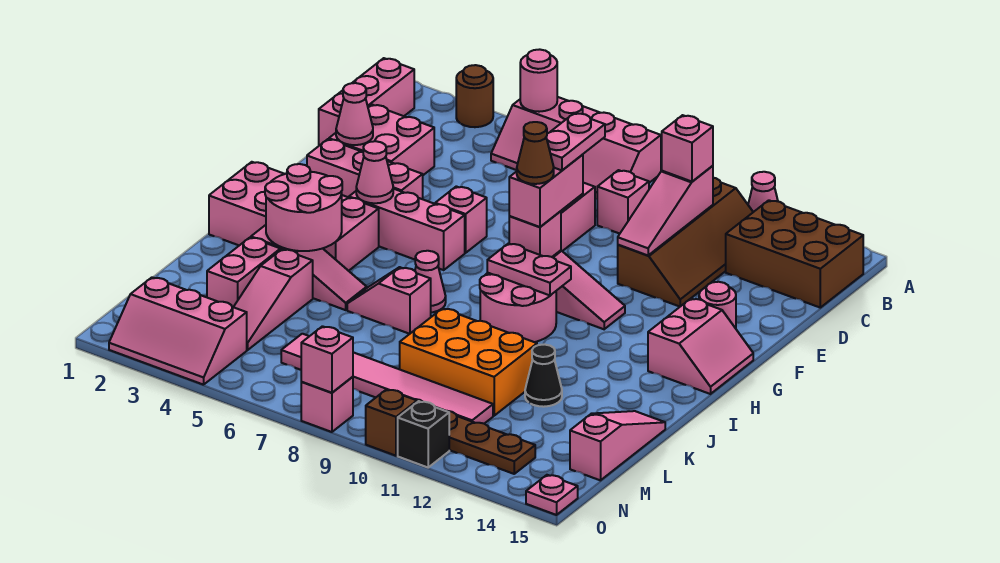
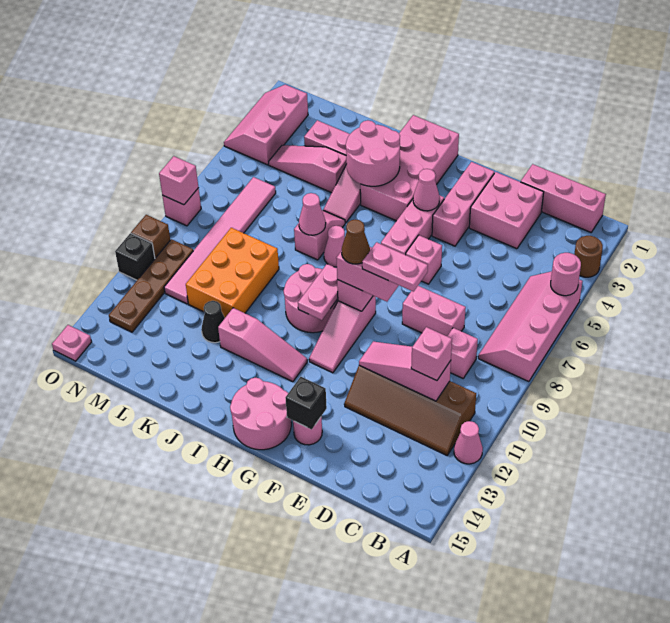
brown brick B13:C15 level 1 -> none
pink cone E2 level 2 -> pink cone J7 level 2
none -> black brick F14 level 2
pink slope G14:H15 level 1 top 14 -> pink round brick G14:H15 level 1
pink slope K15:M15 level 1 top M -> pink slope H12:J12 level 1 top J

